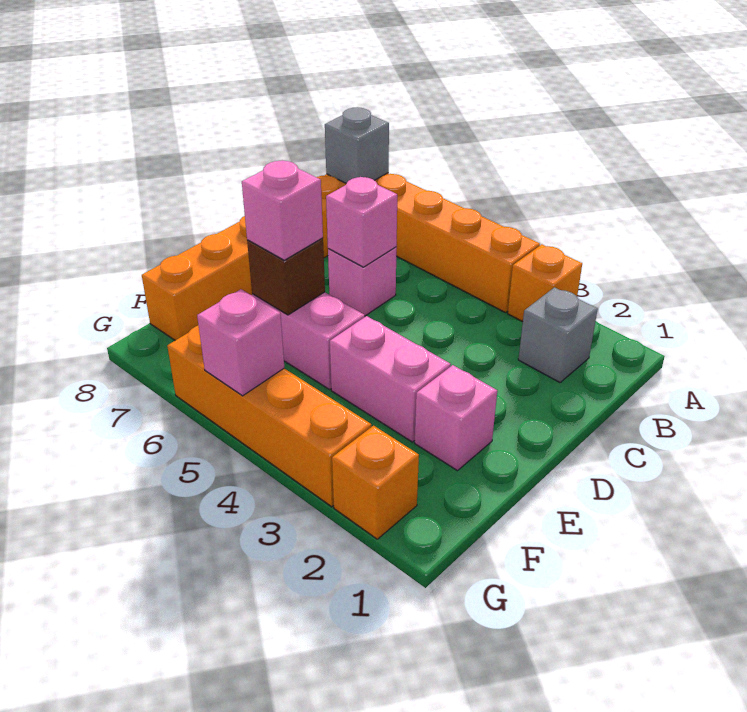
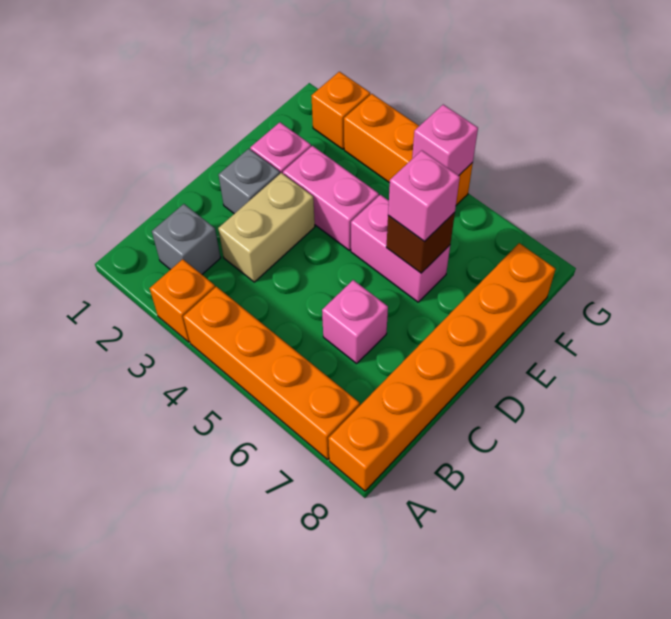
grey brick A8 level 2 -> grey brick D2 level 1
none -> tan brick C3:D3 level 1
pink brick C6 level 2 -> none
orange brick G3:G6 level 1 -> orange brick G3:G5 level 1

